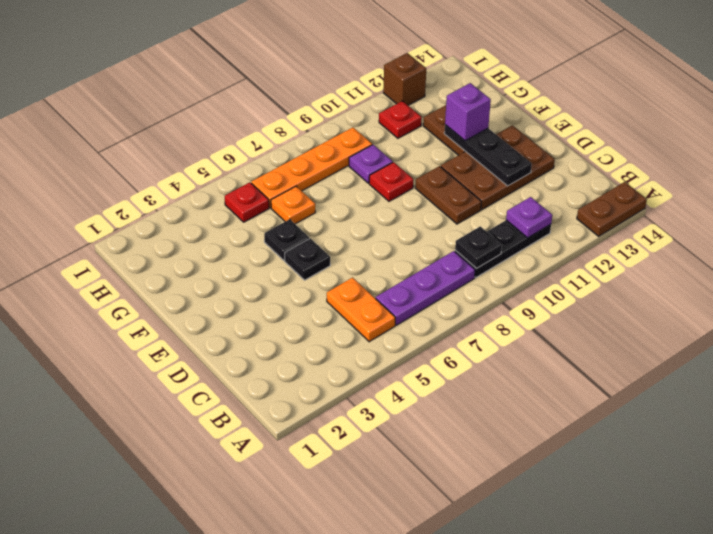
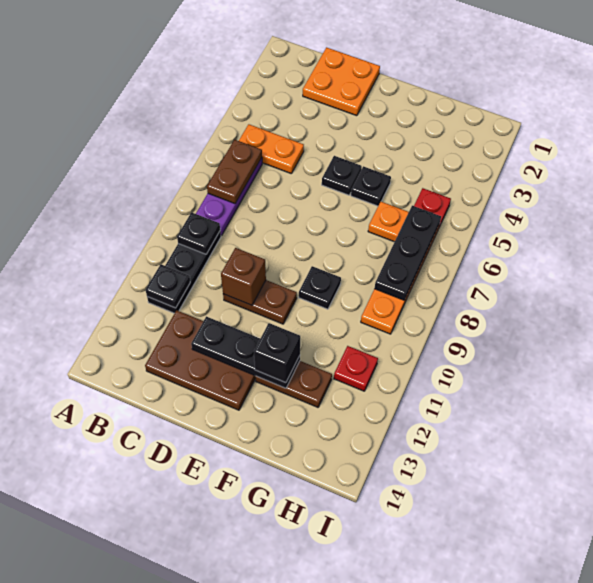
brown plate A13:A14 level 1 -> brown plate B6:B7 level 2
purple plate B11 level 2 -> black plate B11 level 2
none -> orange plate C1:D2 level 1
brown plate D11:E13 level 1 -> brown plate C12:E13 level 1
red plate F9 level 1 -> black plate F9 level 1
purple brick F12 level 3 -> black brick F12 level 3
purple plate G9 level 1 -> none
none -> black plate H6:H8 level 2
brown brick I12 level 1 -> brown brick D10 level 2

